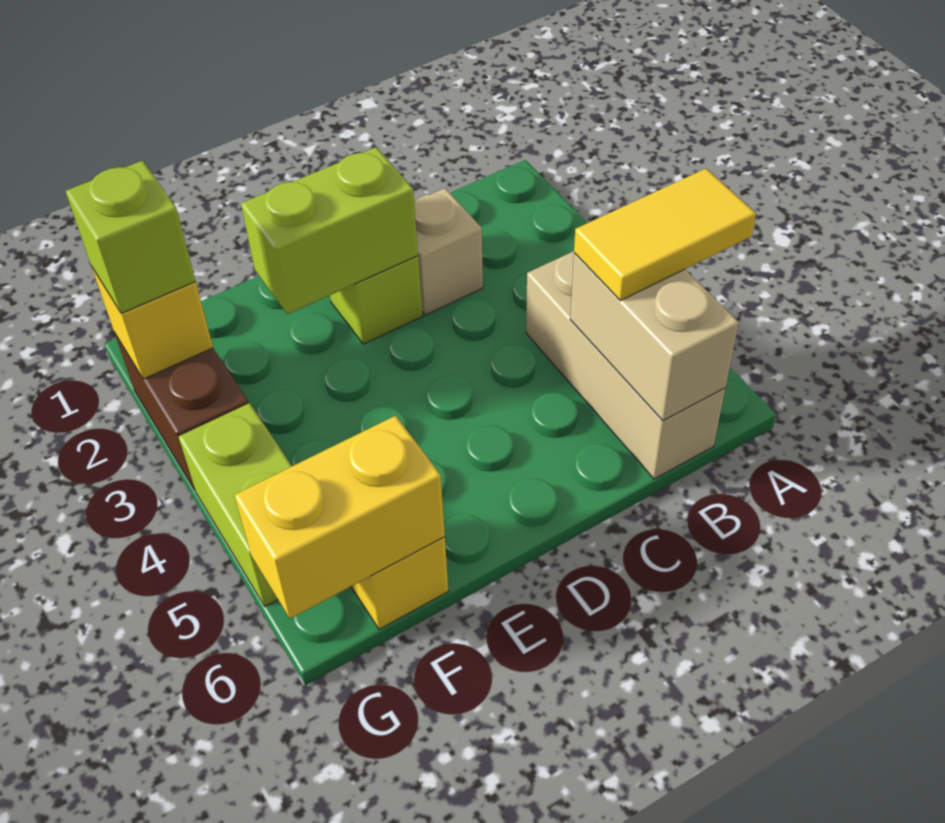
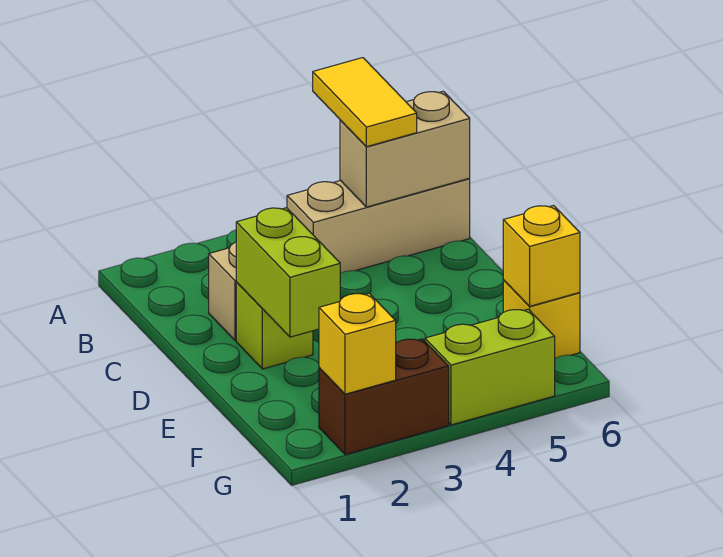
yellow brick F6:G6 level 2 -> yellow brick F6 level 2
lime brick G2 level 3 -> none

